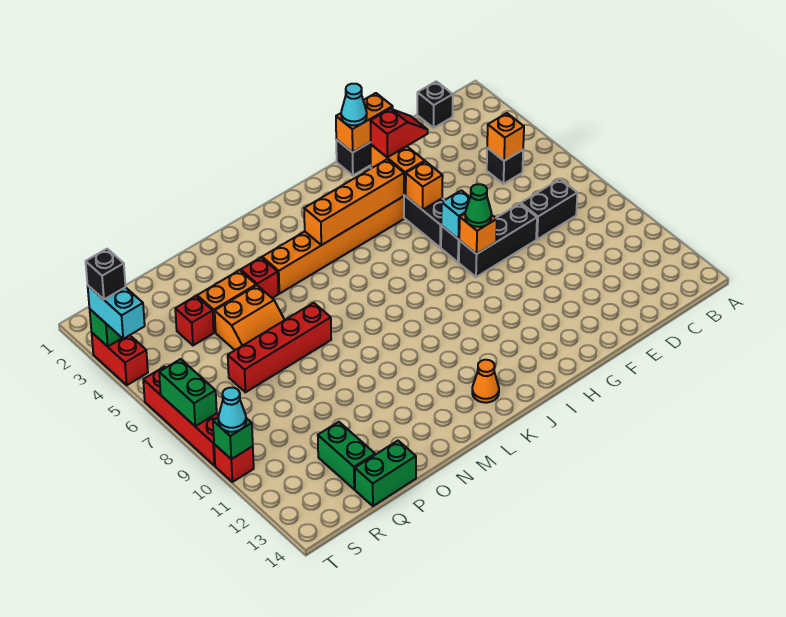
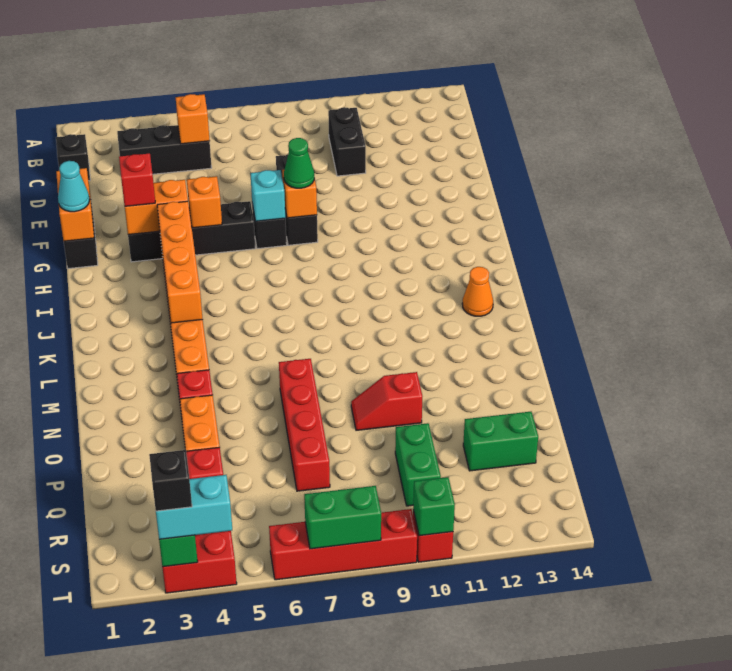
black brick C5 level 1 -> black brick C3:C5 level 1
black brick C8:D8 level 1 -> black brick C10:D10 level 1
orange slope O5:P6 level 1 top 5 -> none
none -> red slope O9:O10 level 1 top 10
green brick P14:Q14 level 1 -> green brick Q10:R10 level 1
cyan cone T10 level 3 -> none

